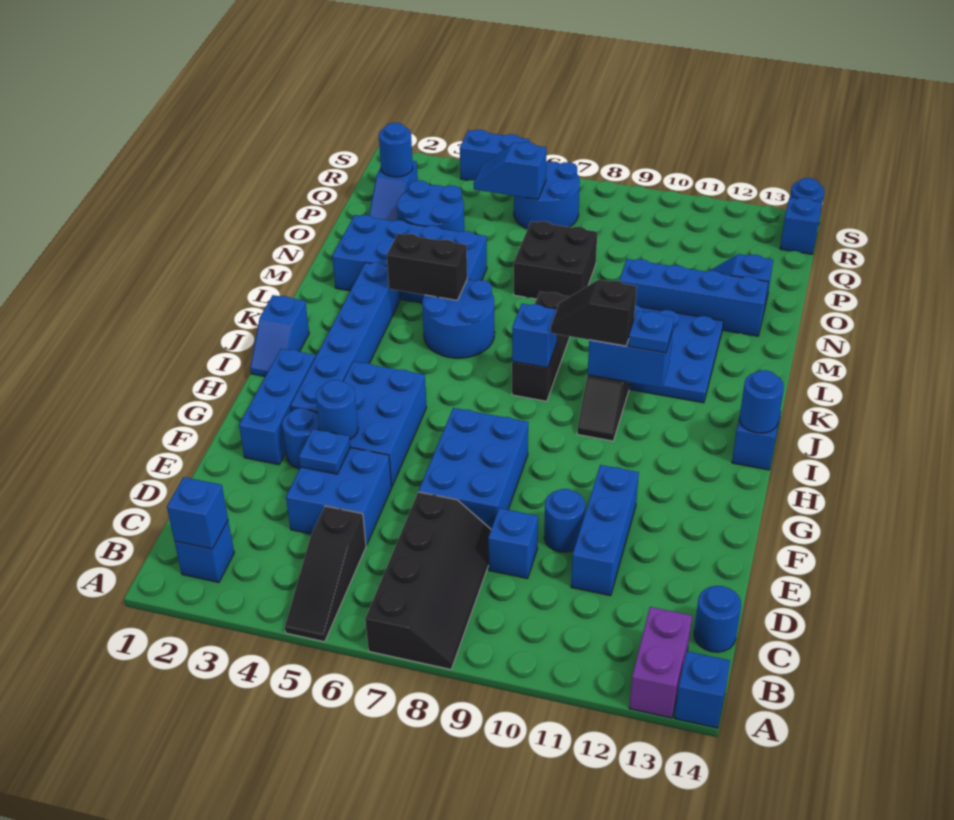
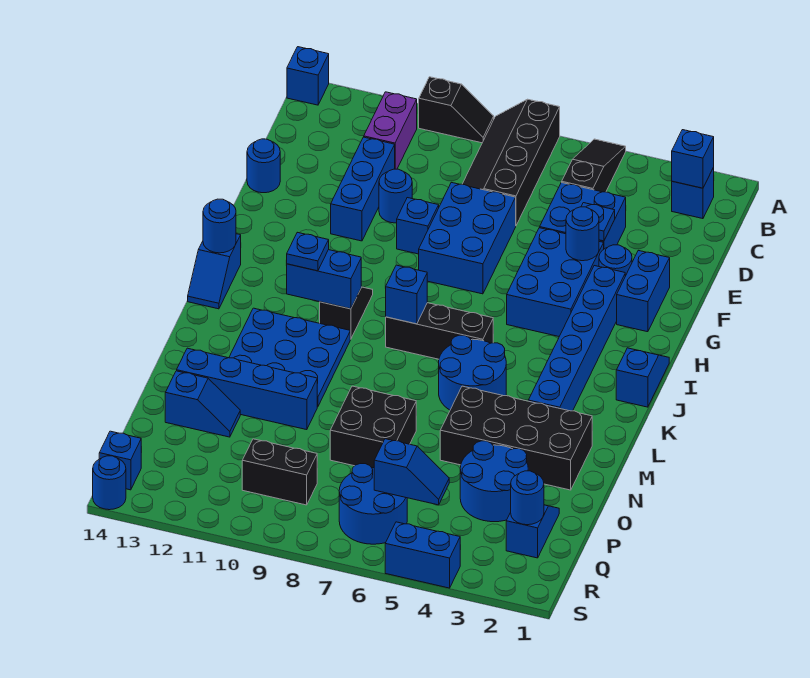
purple brick A13:B13 level 1 -> purple brick B11:C11 level 1
blue round brick C14 level 1 -> blue round brick E14 level 1
blue brick D9 level 1 -> blue brick F9 level 1
blue brick F2:H2 level 1 -> blue brick F2:G2 level 1
black brick J8:L8 level 1 -> black brick J6:J8 level 1
black slope J9:J10 level 3 top 10 -> black slope A9:A10 level 1 top 10
black brick L4:L5 level 2 -> black brick Q9:Q10 level 1
blue brick M2:N5 level 1 -> black brick M2:N5 level 1

